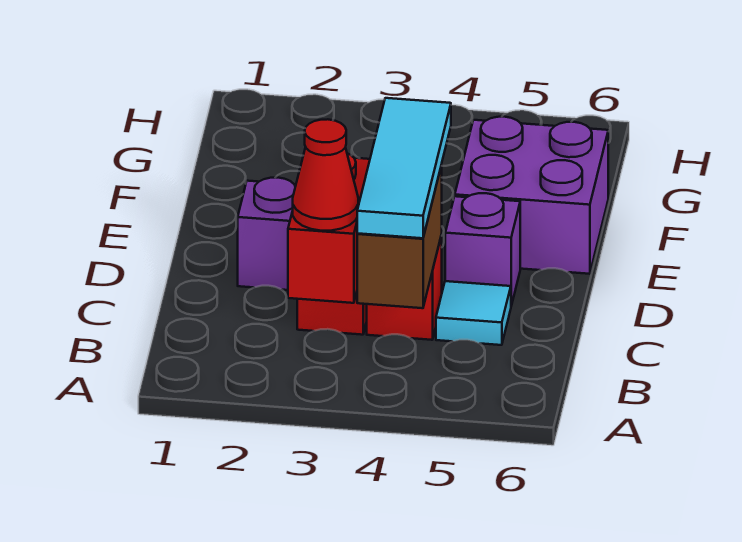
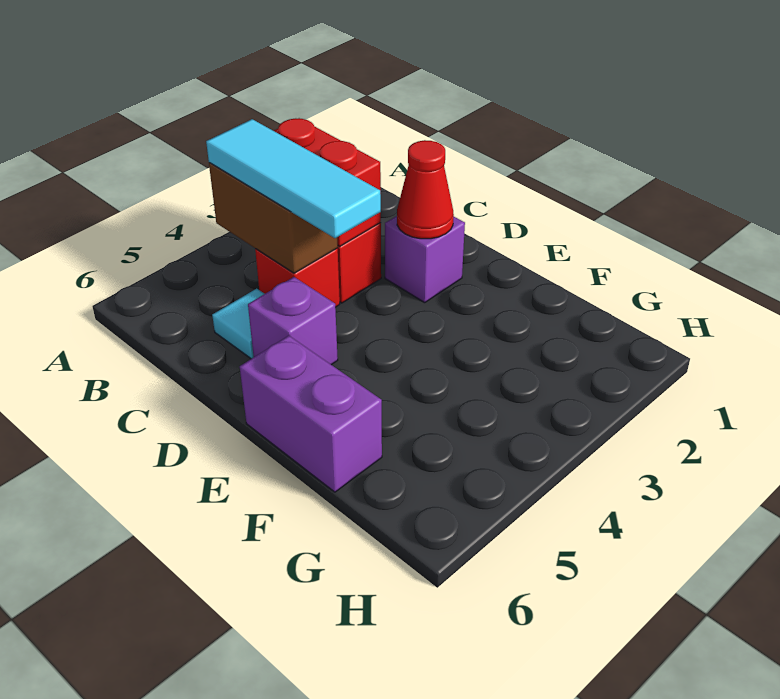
red cone B3 level 3 -> red cone D2 level 2
purple brick E5:F6 level 1 -> purple brick E6:F6 level 1

